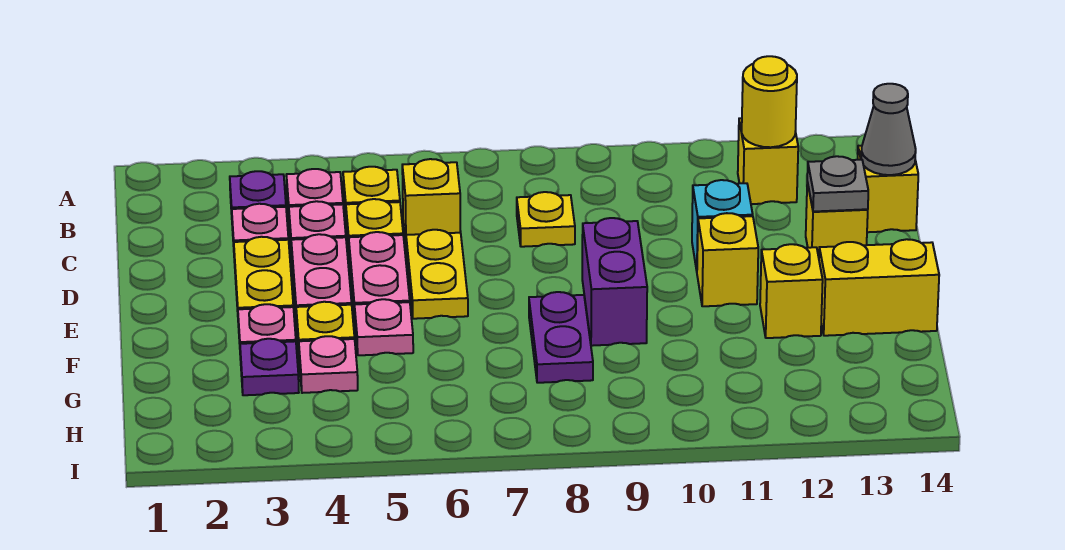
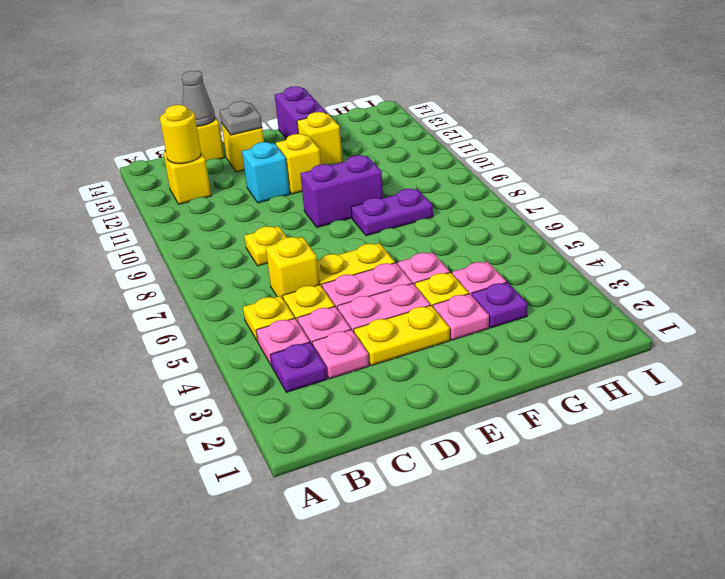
yellow brick F13:F14 level 1 -> purple brick F13:F14 level 1

